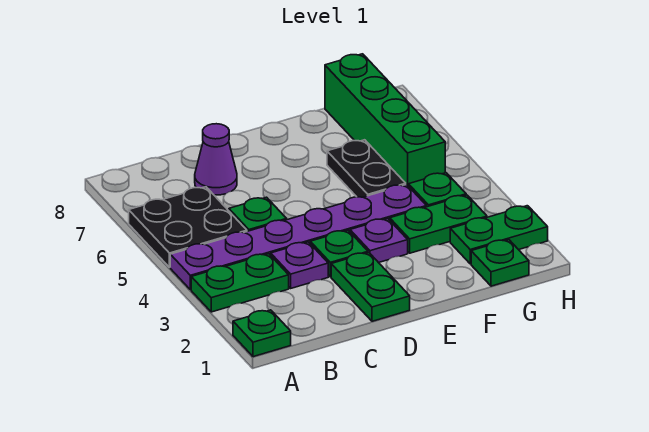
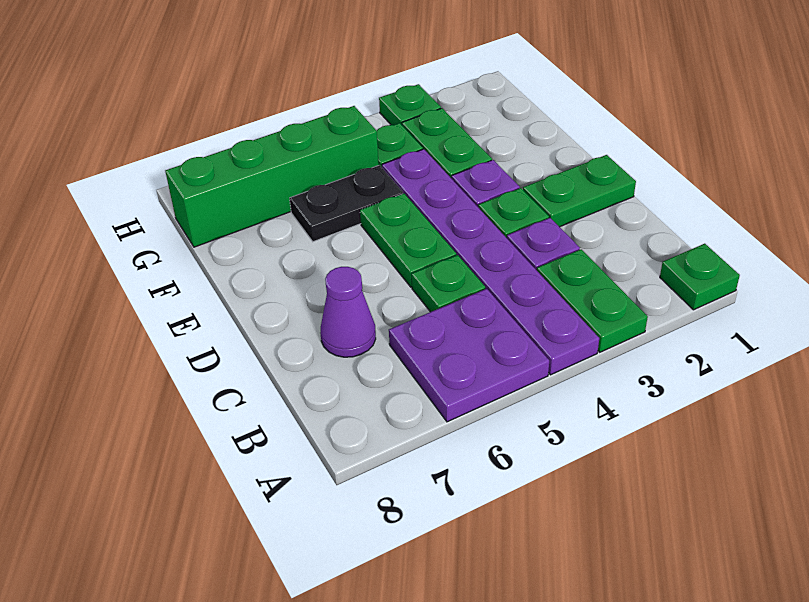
black plate A5:B6 level 1 -> purple plate A5:B6 level 1
green plate G1 level 1 -> green plate H3 level 1
green plate G2:H2 level 1 -> green plate D5:E5 level 1

